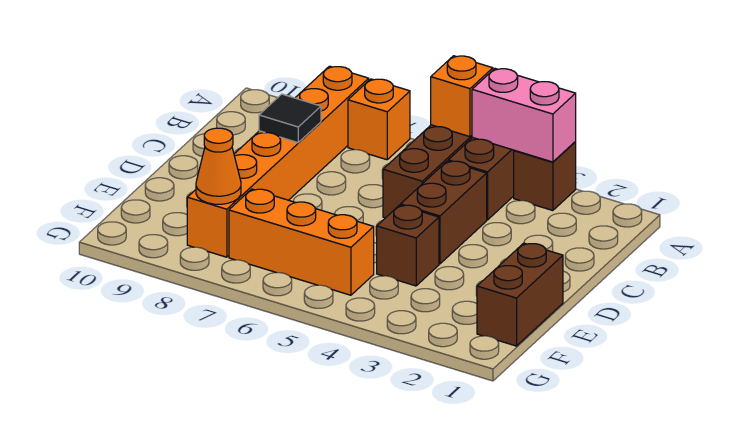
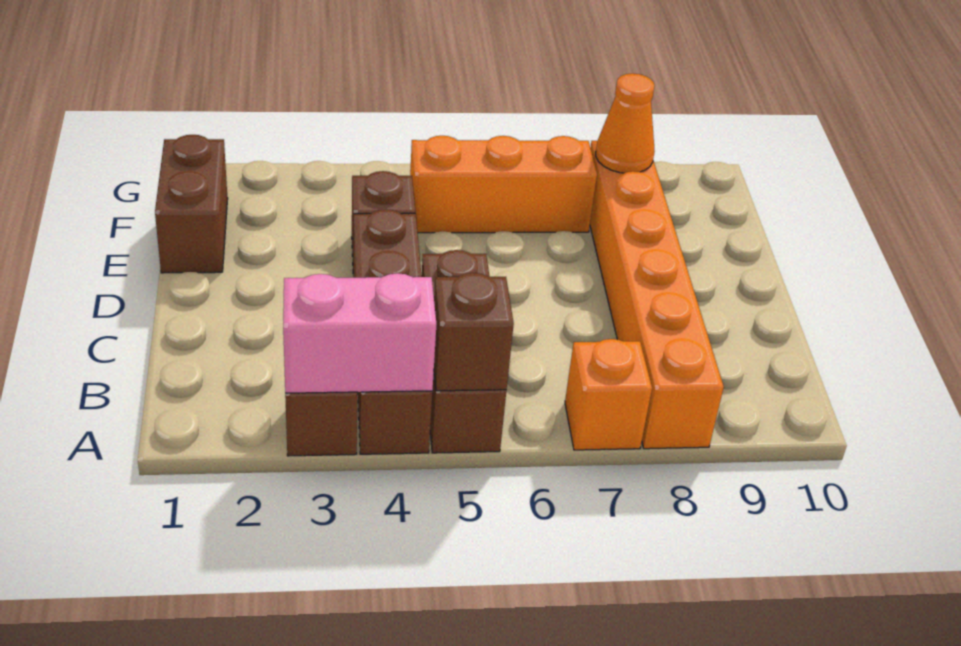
orange brick A5 level 2 -> brown brick A5 level 2
black tile C8 level 2 -> none

